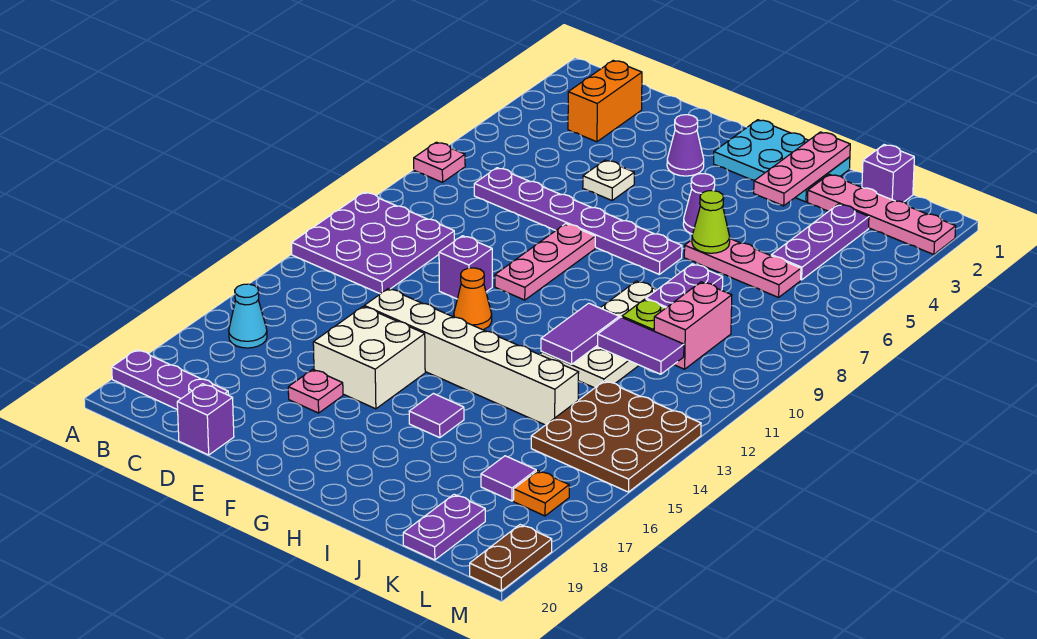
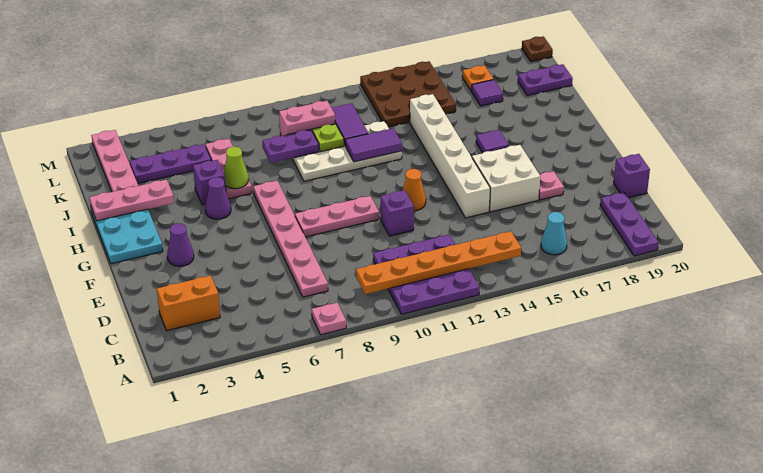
none -> orange plate B9:B14 level 2
purple plate C7:H7 level 1 -> pink plate C7:H7 level 1
white plate E5 level 1 -> none
purple brick K1 level 1 -> purple brick I5 level 1
brown plate M19:M20 level 1 -> brown plate M20 level 1

